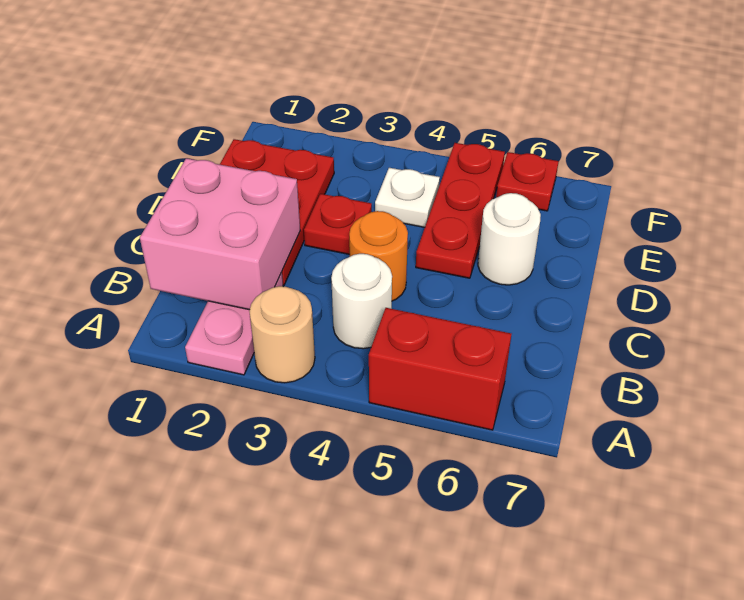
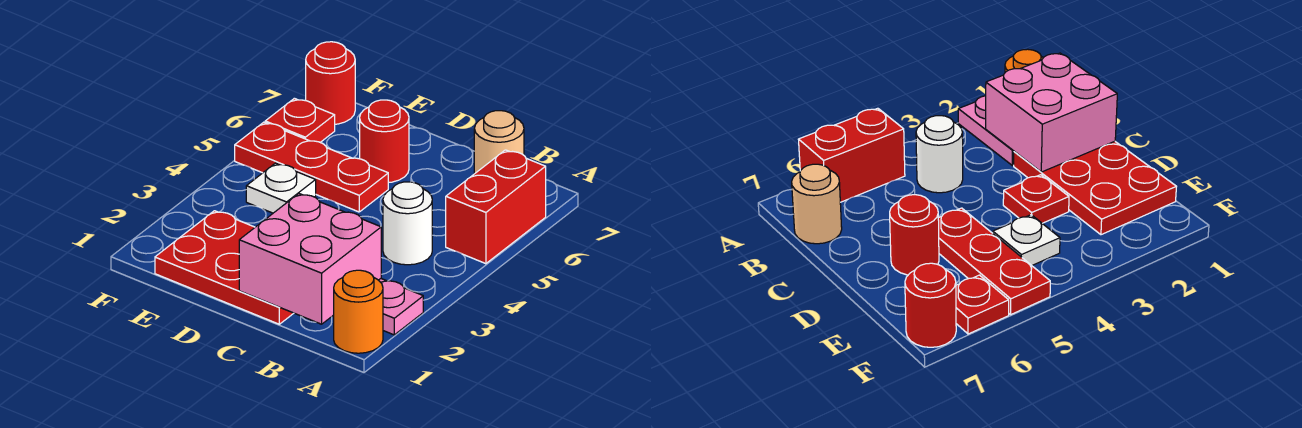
tan round brick A3 level 1 -> tan round brick B7 level 1
orange round brick C4 level 1 -> orange round brick A1 level 1
white round brick D6 level 1 -> red round brick D6 level 1
none -> red round brick F7 level 1

